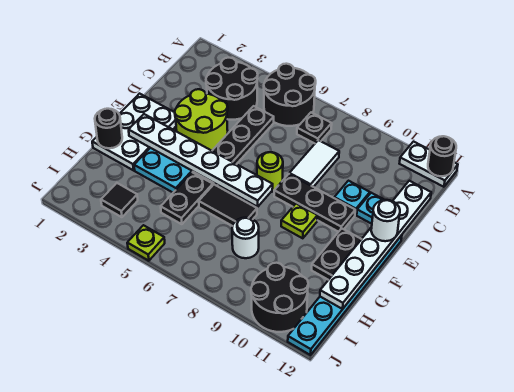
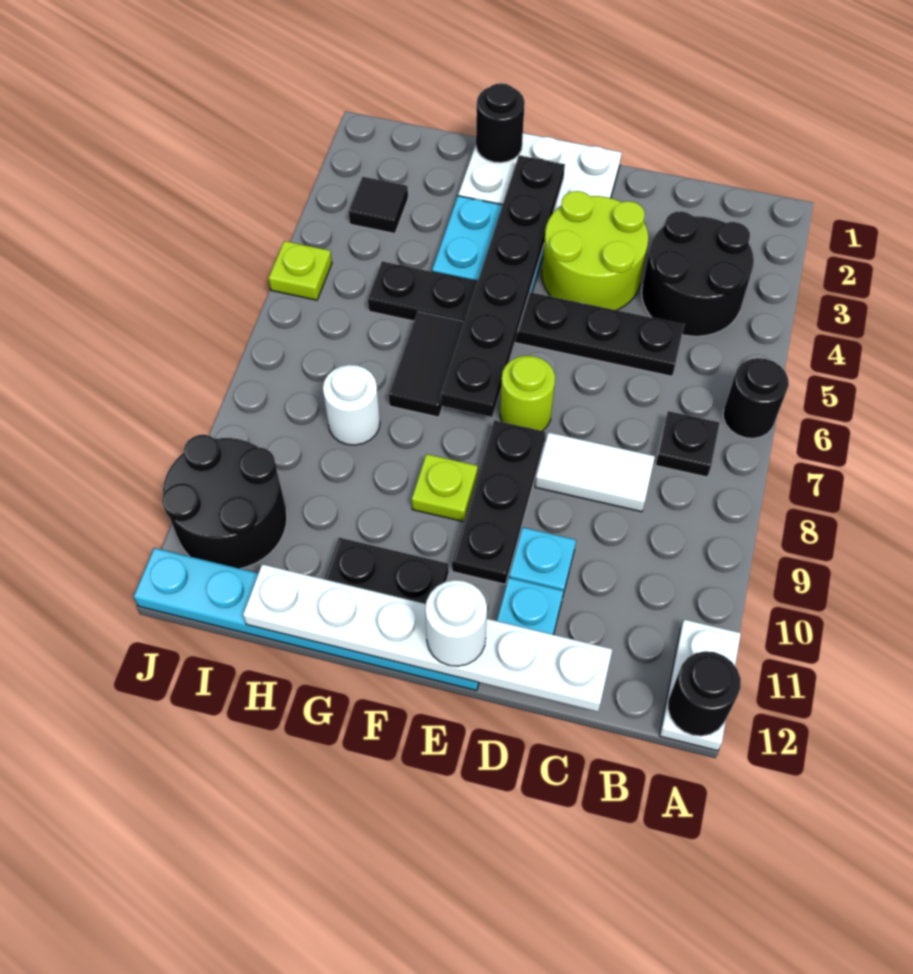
black round brick A5:B6 level 1 -> black round brick A6 level 1
white plate F2:F7 level 2 -> black plate F2:F7 level 2

